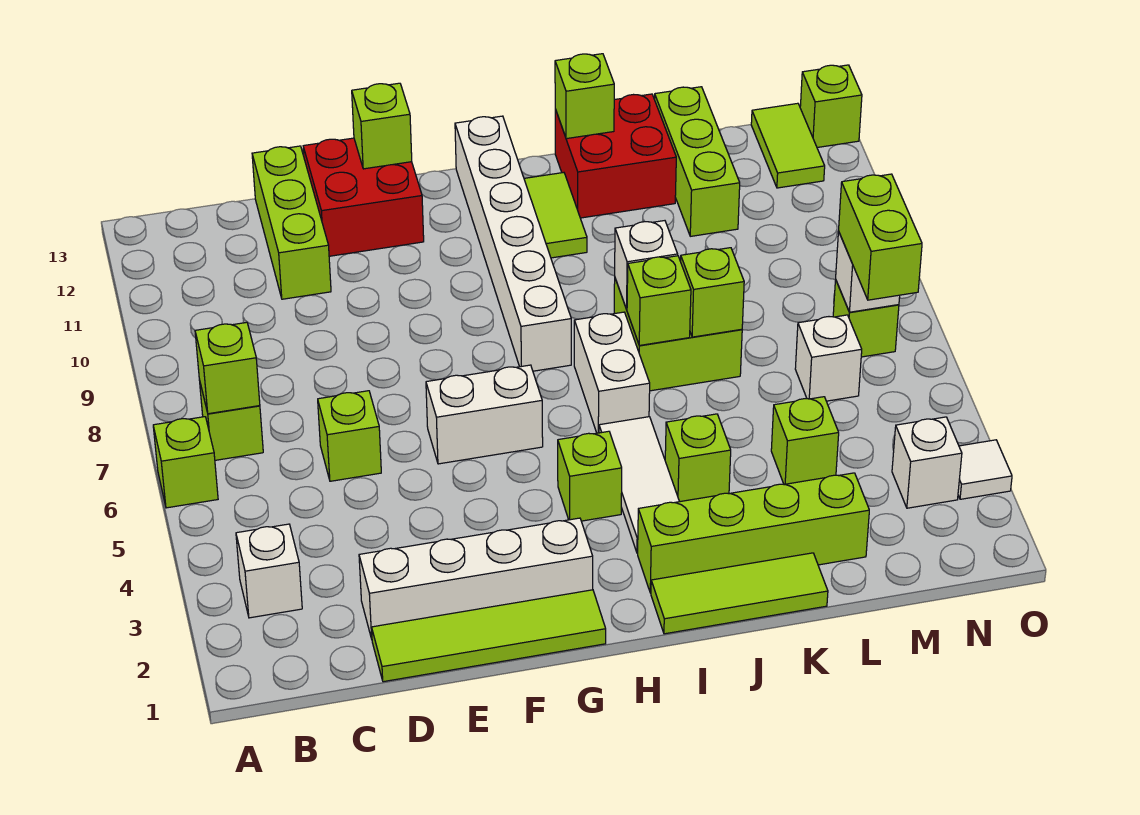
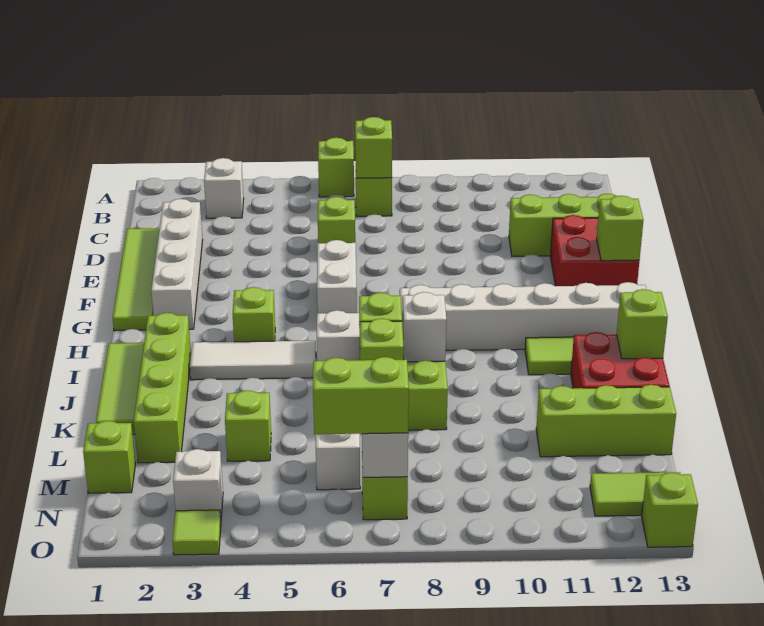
lime brick J4 level 1 -> lime brick M1 level 1
white tile O3 level 1 -> lime tile O3 level 1

